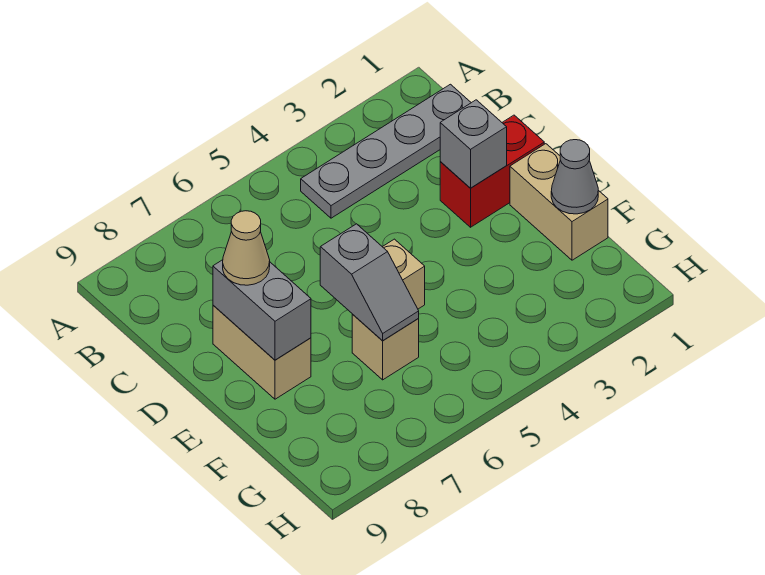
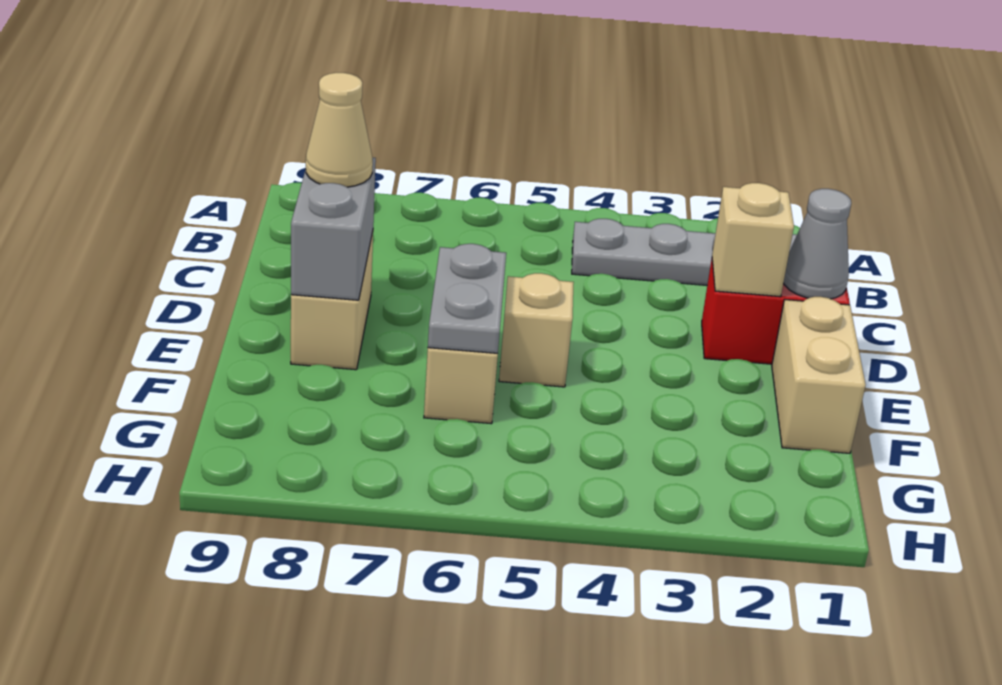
grey brick D2 level 2 -> tan brick D2 level 2
grey slope E6:F6 level 2 top E -> grey plate E6:F6 level 2
grey cone F1 level 2 -> grey cone D1 level 2

